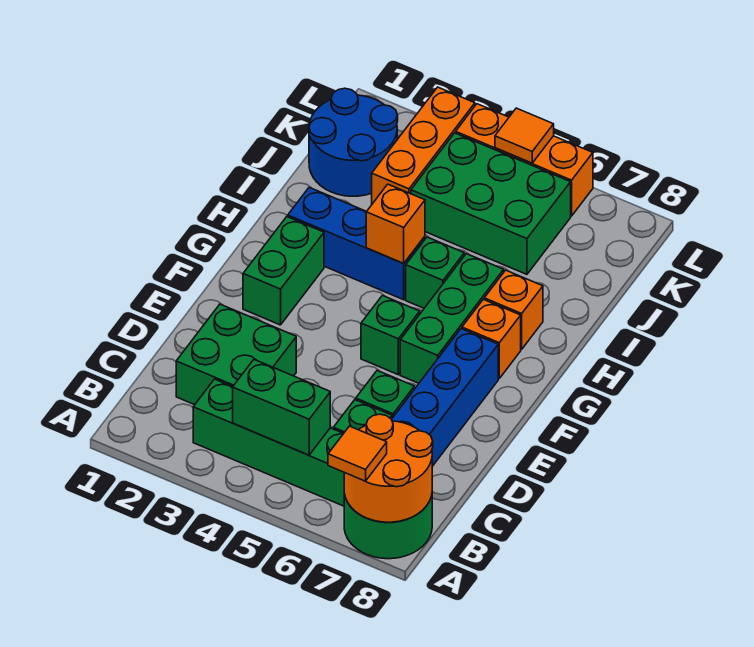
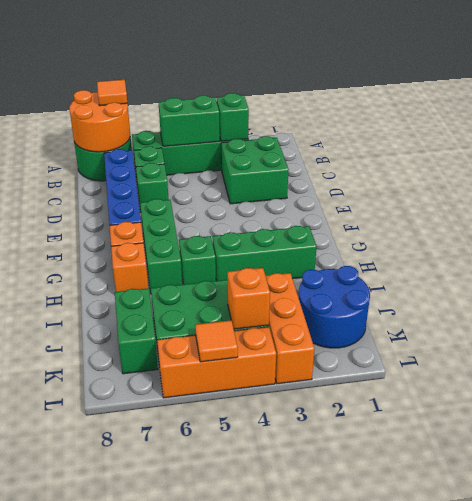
green brick F2:G2 level 1 -> green brick J7:K7 level 1
green brick F5 level 1 -> green brick B3 level 2
blue brick H2:H4 level 1 -> green brick H2:H4 level 1
orange brick H4 level 2 -> orange brick K4 level 2

